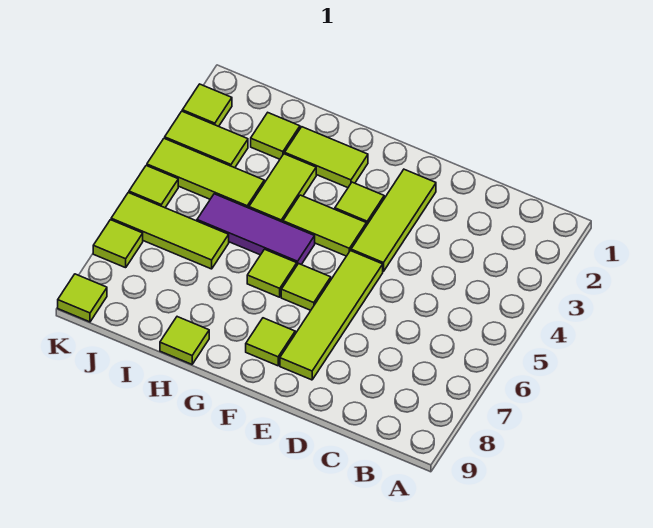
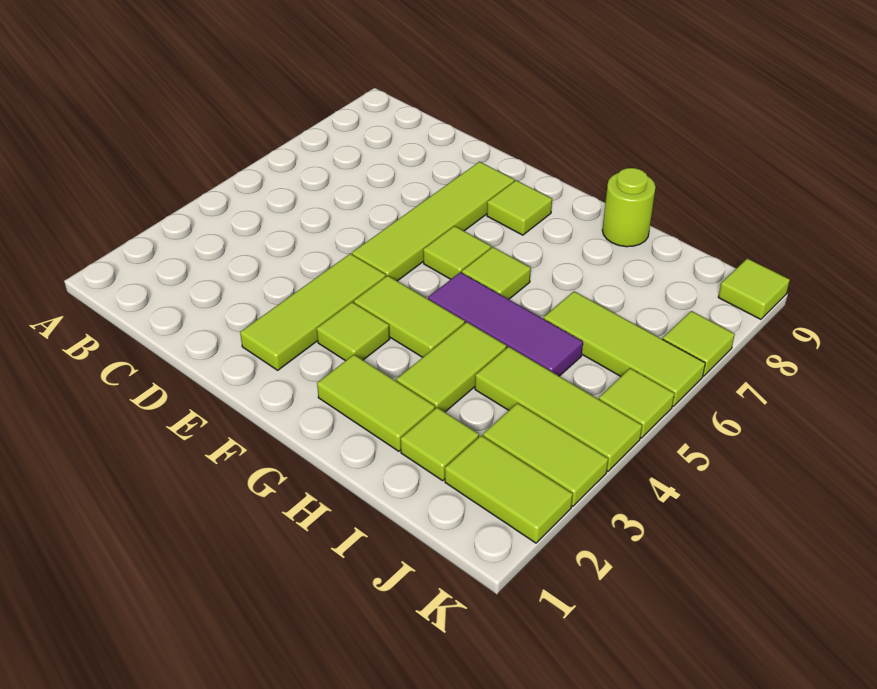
lime tile H9 level 1 -> lime round brick H9 level 1
lime tile K2 level 1 -> lime tile J2:K2 level 1

